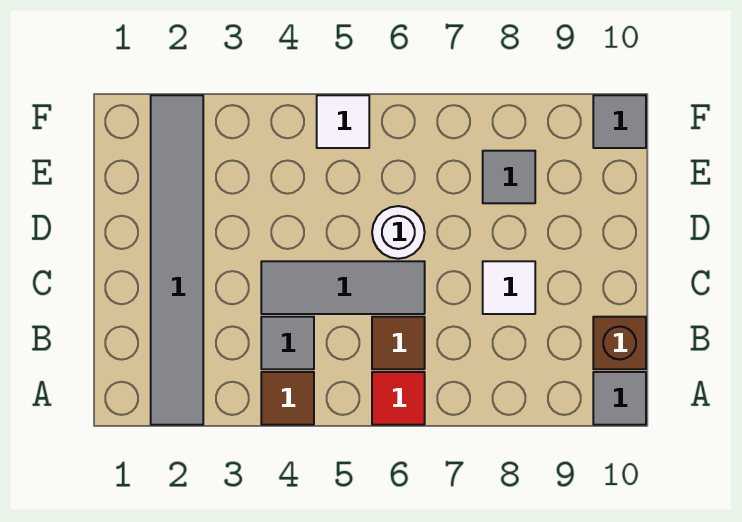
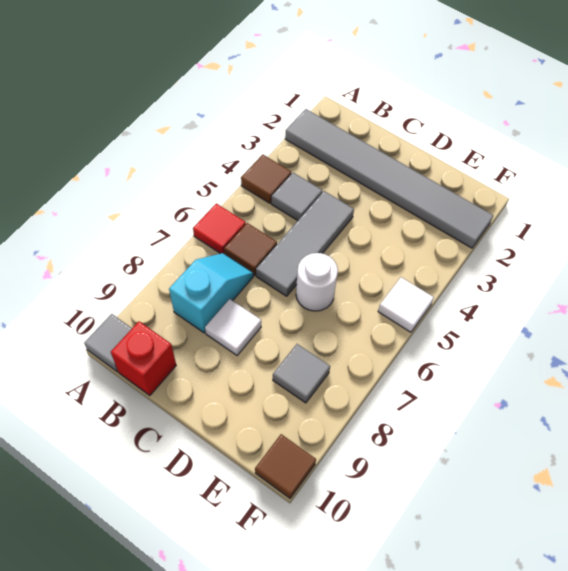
none -> cyan slope B7:B8 level 1 top 8
brown brick B10 level 1 -> red brick B10 level 1
grey tile F10 level 1 -> brown tile F10 level 1

